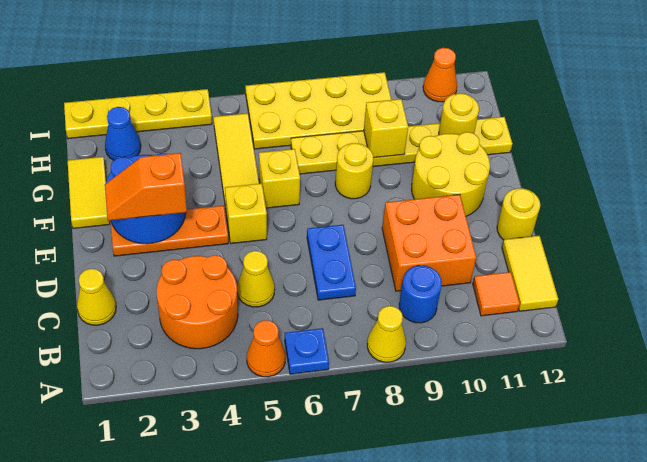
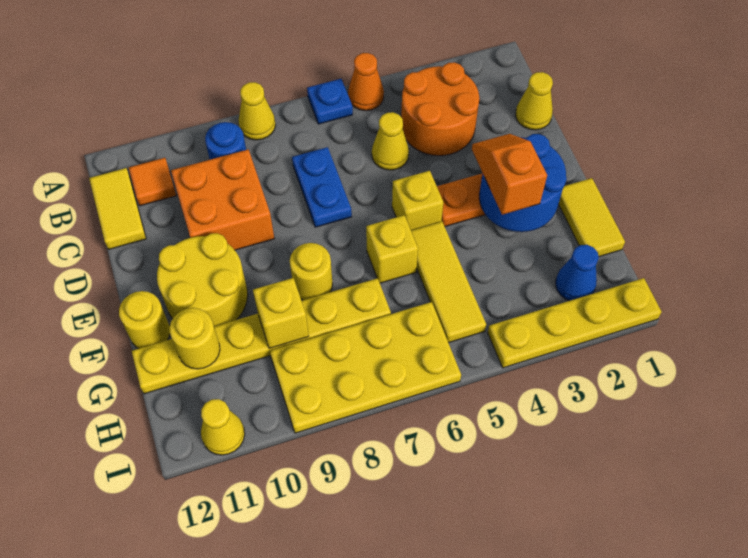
yellow round brick D12 level 1 -> yellow round brick F12 level 1
orange slope E2:E3 level 3 top 3 -> orange slope E3:F3 level 3 top F
orange cone I11 level 1 -> yellow cone I11 level 1

